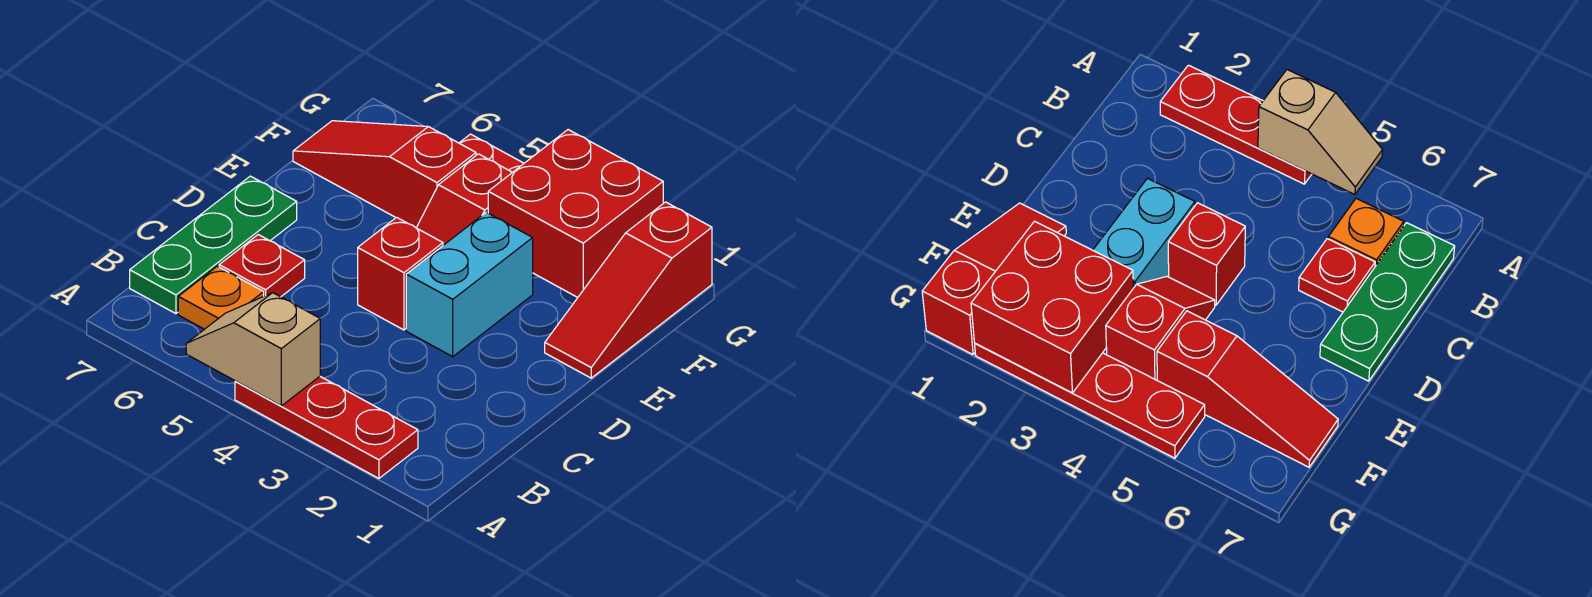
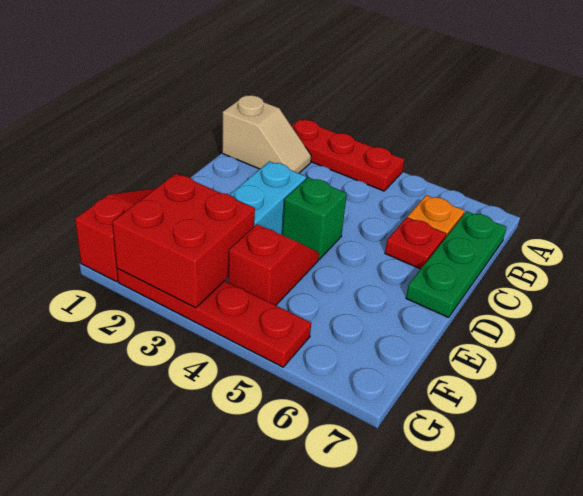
tan slope A4:A5 level 2 top 4 -> tan slope B1:B2 level 1 top 1
red brick D4 level 1 -> green brick D4 level 1
red slope F5:F7 level 1 top 5 -> none

